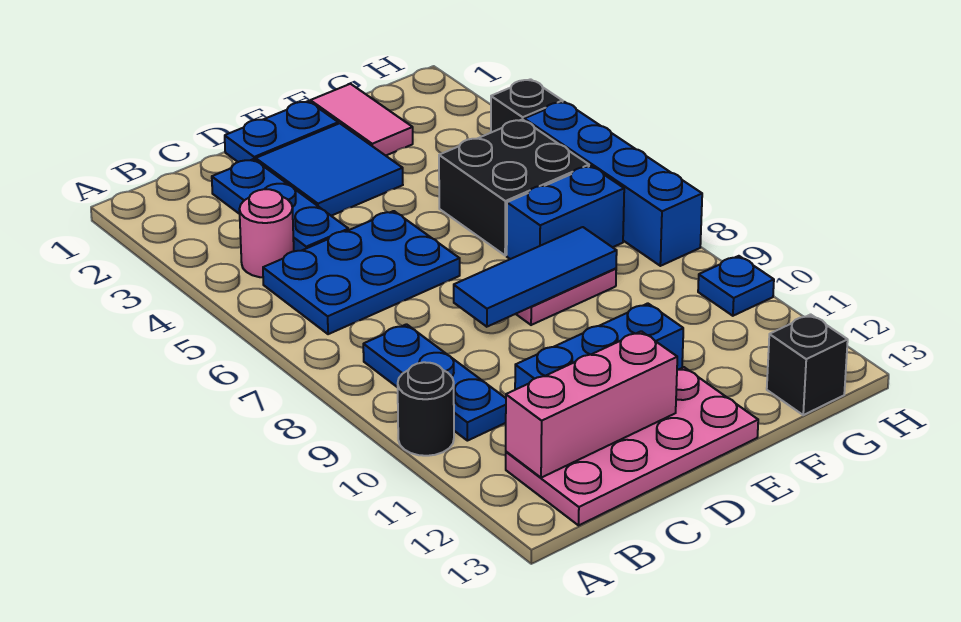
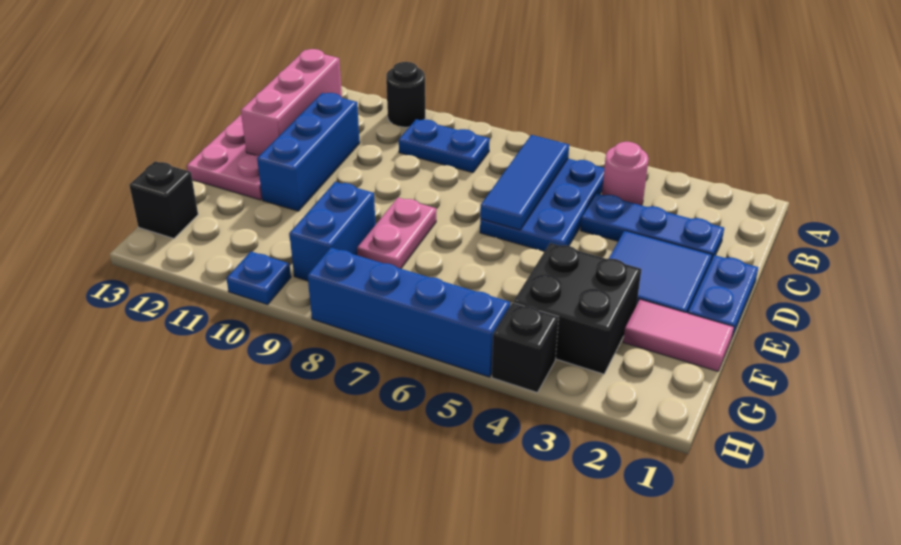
blue plate B8:B10 level 1 -> blue plate B8:B9 level 1
blue tile D8:F8 level 2 -> blue tile B6:D6 level 2
black brick F5:G6 level 1 -> black brick F3:G4 level 1
blue brick F7:G7 level 1 -> blue brick F9:G9 level 1

